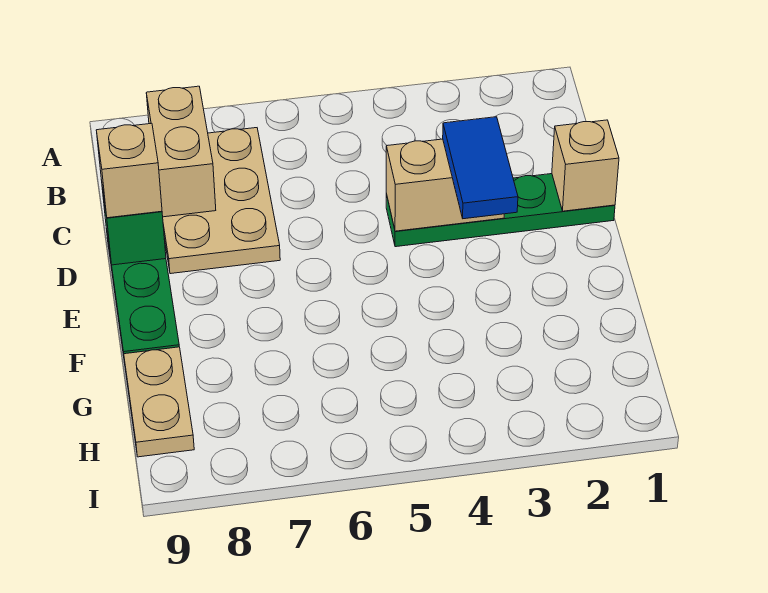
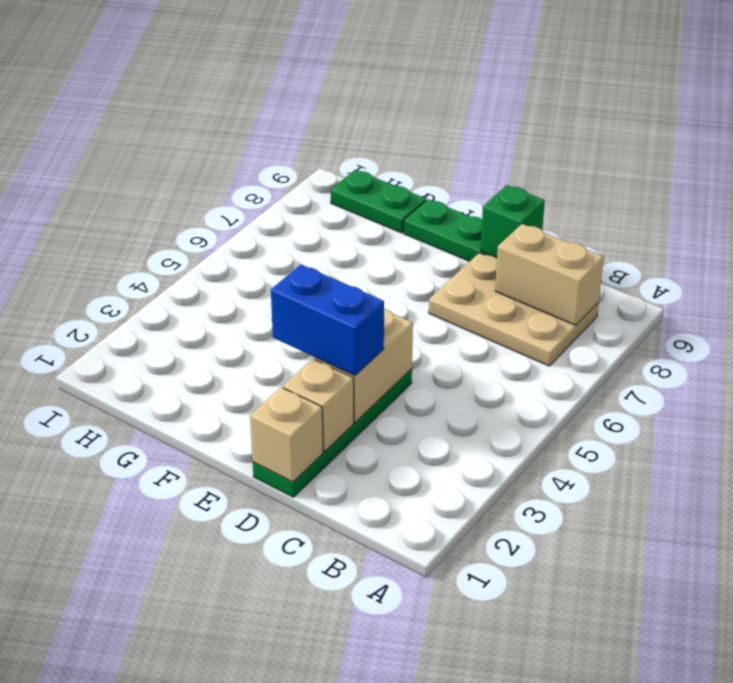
blue tile D3:E3 level 3 -> blue brick D3:E3 level 3
tan brick D9 level 3 -> tan brick D2 level 2
tan plate G9:H9 level 1 -> green plate G9:H9 level 1

